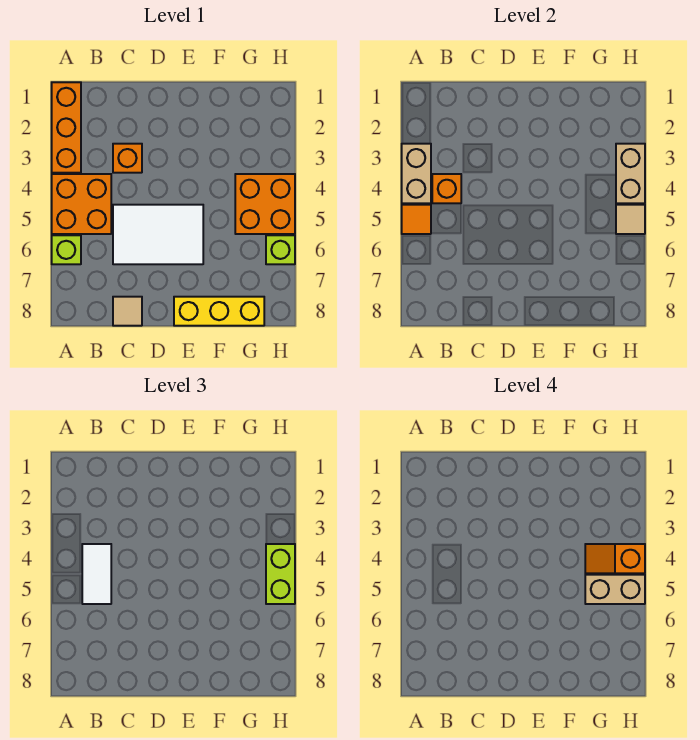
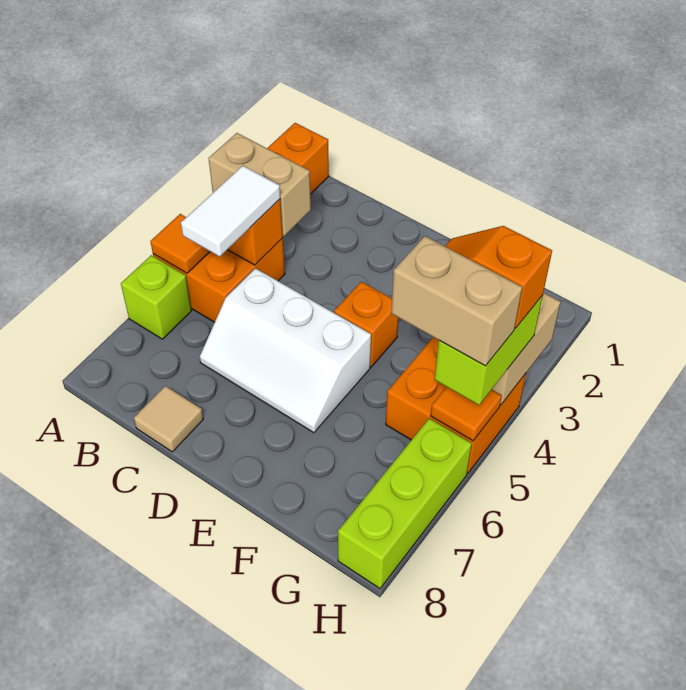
tan brick A3:A4 level 2 -> tan brick A3:B3 level 2
orange brick C3 level 1 -> orange brick E4 level 1
white tile C5:E6 level 1 -> white slope C5:E6 level 1 top 5
yellow brick E8:G8 level 1 -> none
tan tile H5 level 2 -> orange tile H5 level 2
lime brick H6 level 1 -> lime brick H6:H8 level 1

